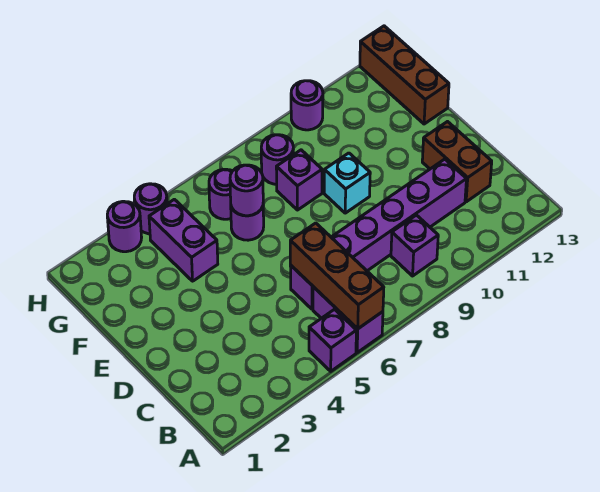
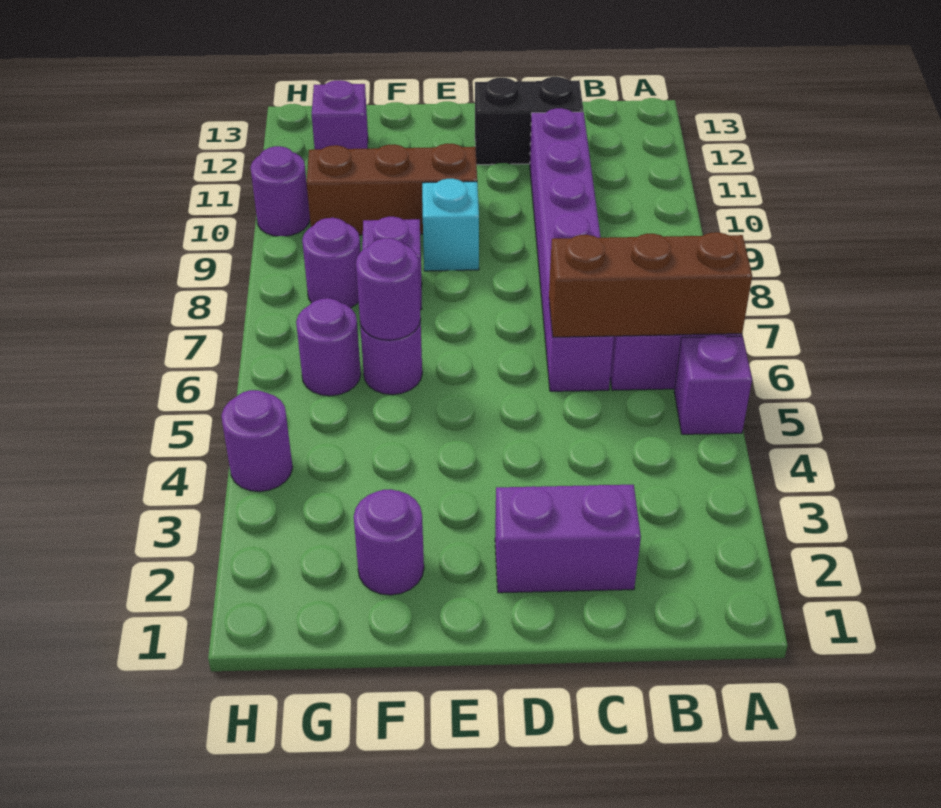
purple brick B9 level 1 -> purple brick G12 level 1
brown brick C12:D12 level 1 -> black brick C12:D12 level 1
purple brick F4:G4 level 1 -> purple brick C2:D2 level 1
brown brick F13:H13 level 1 -> brown brick E10:G10 level 1
purple round brick H3 level 1 -> purple round brick F2 level 1

